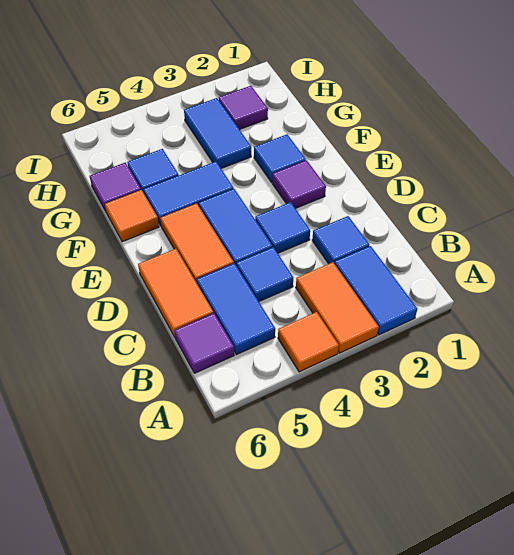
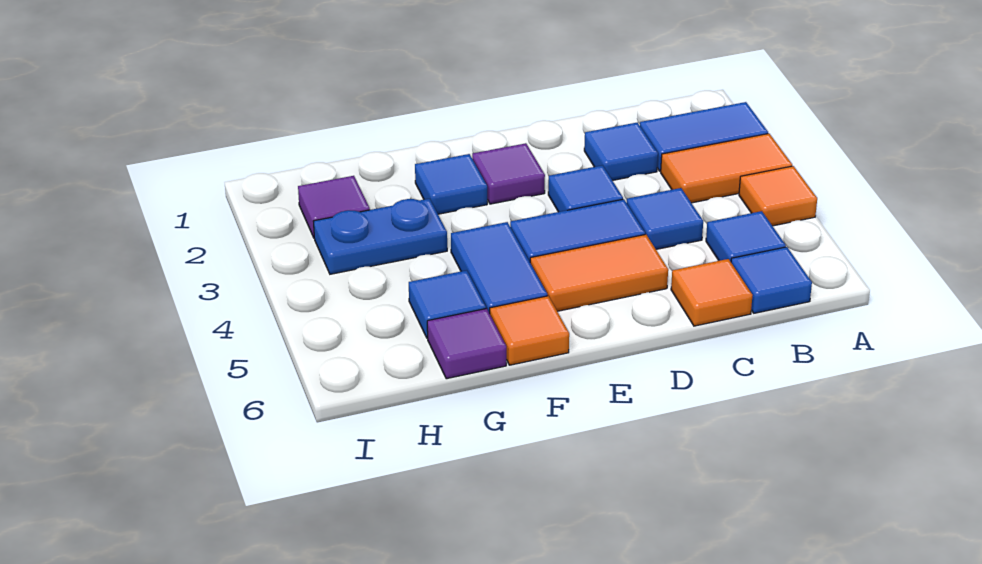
blue tile B5:C5 level 1 -> blue tile B5 level 1
purple tile B6 level 1 -> blue tile B6 level 1
orange tile C6:D6 level 1 -> orange tile C6 level 1
blue tile G3:H3 level 1 -> blue plate G3:H3 level 1

